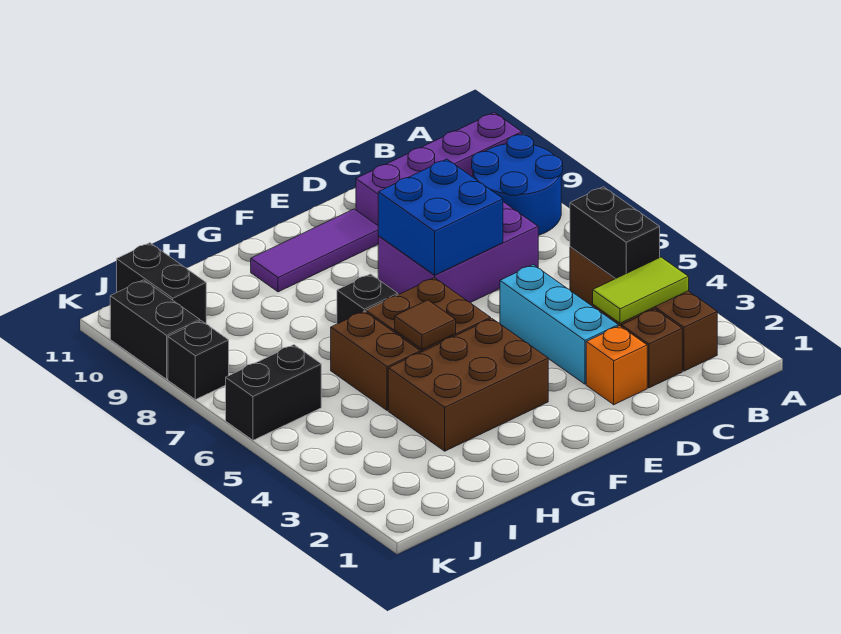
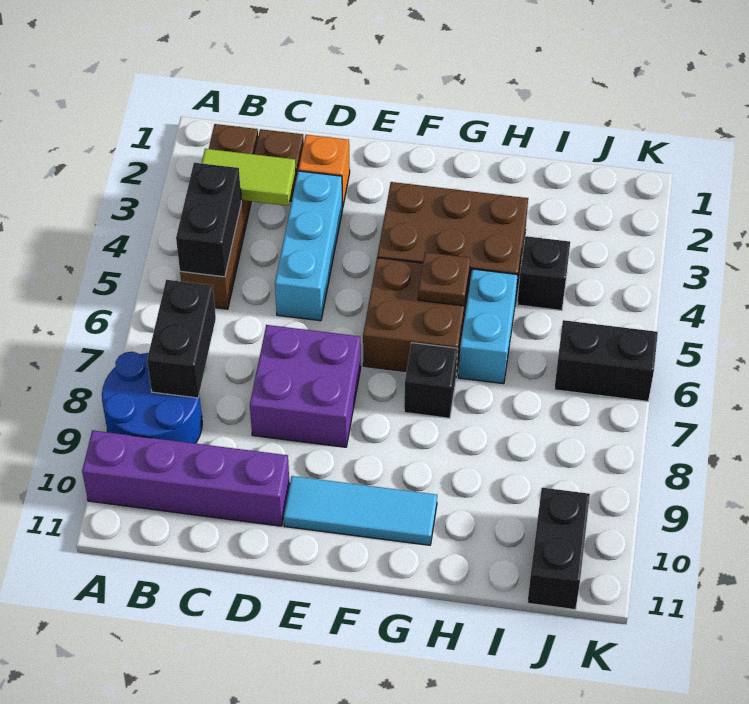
purple brick C7:E8 level 1 -> purple brick D7:E8 level 1
blue brick D7:E8 level 2 -> none
purple tile E10:G10 level 1 -> cyan tile E10:G10 level 1
brown tile G5 level 2 -> brown plate G5 level 2
brown brick H5:H6 level 1 -> cyan brick H5:H6 level 1
black brick K8 level 1 -> black brick I4 level 1
black brick K9:K10 level 1 -> black brick B7:B8 level 2

